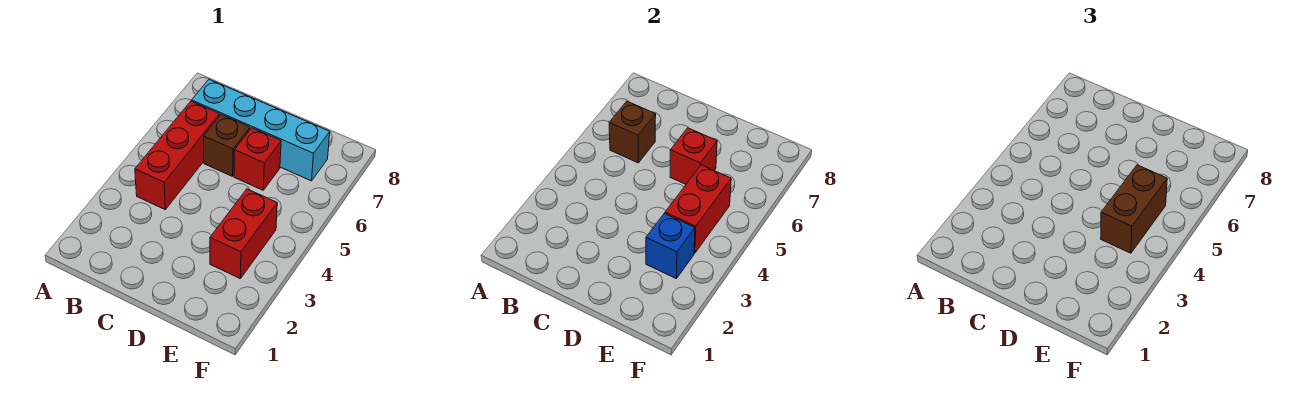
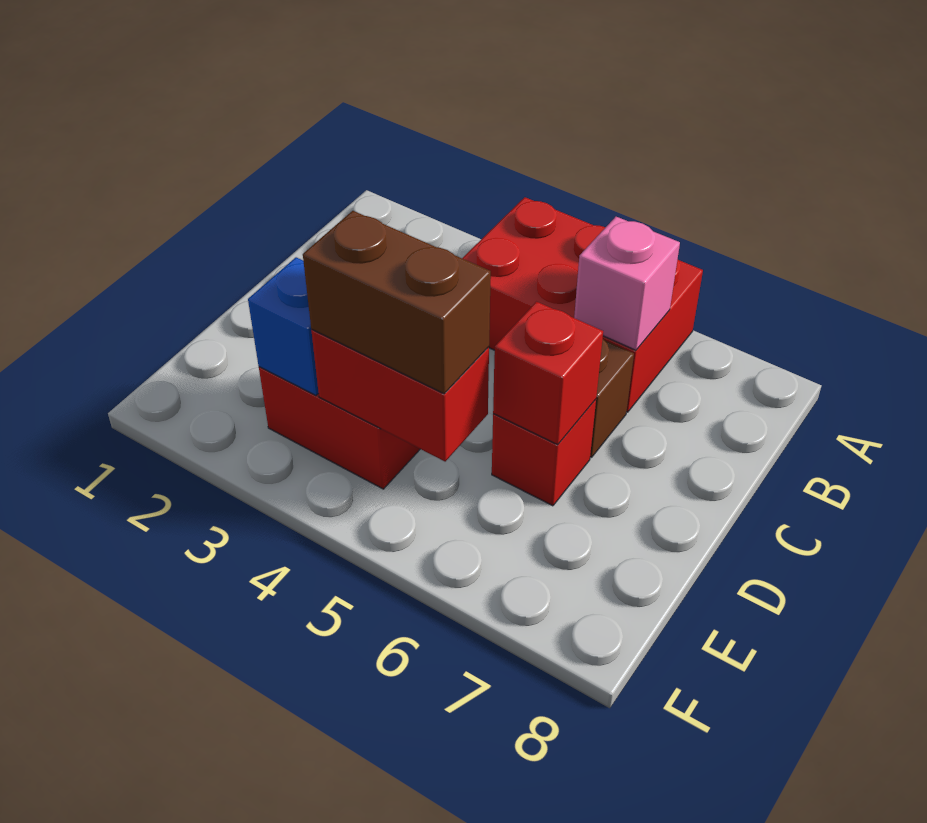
red brick B4:B6 level 1 -> red brick A4:B6 level 1
brown brick B6 level 2 -> pink brick B6 level 2
cyan brick B7:E7 level 1 -> none

